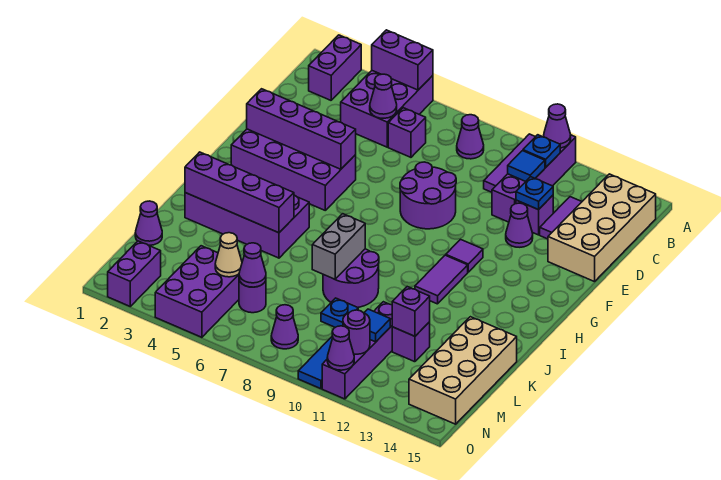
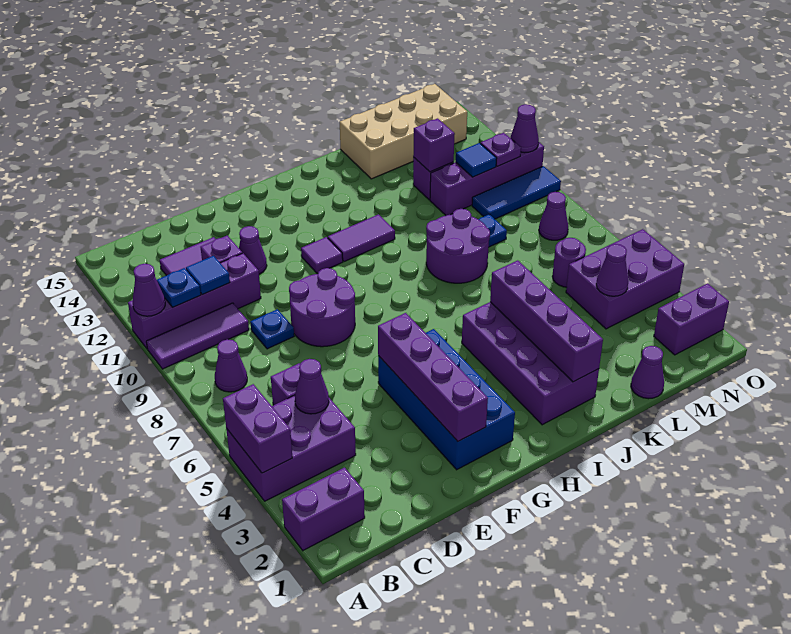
tan brick B14:E15 level 1 -> none
blue plate D12 level 2 -> blue plate D9 level 1
purple brick F2:G5 level 1 -> blue brick F2:G5 level 1
grey brick J8:K8 level 2 -> none
tan cone M5 level 2 -> none
purple cone M6 level 2 -> purple cone M4 level 2
purple round brick N11 level 2 -> purple plate N11 level 2

